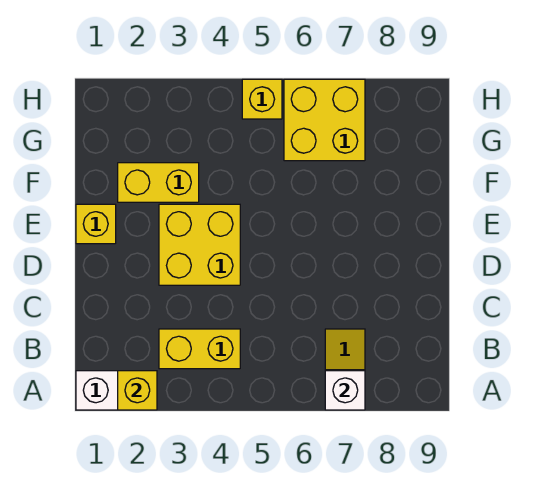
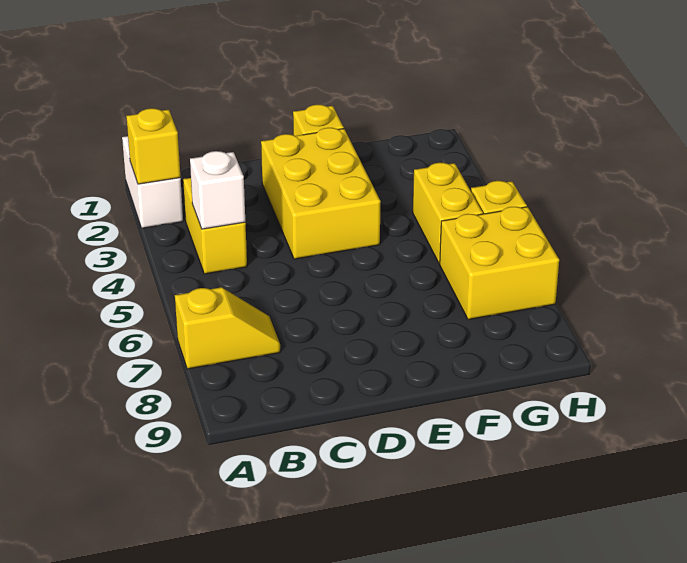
white brick A7 level 2 -> white brick B4 level 2
yellow brick D3:E4 level 1 -> yellow brick D2:E4 level 1
yellow brick F2:F3 level 1 -> yellow brick G4:G5 level 1

